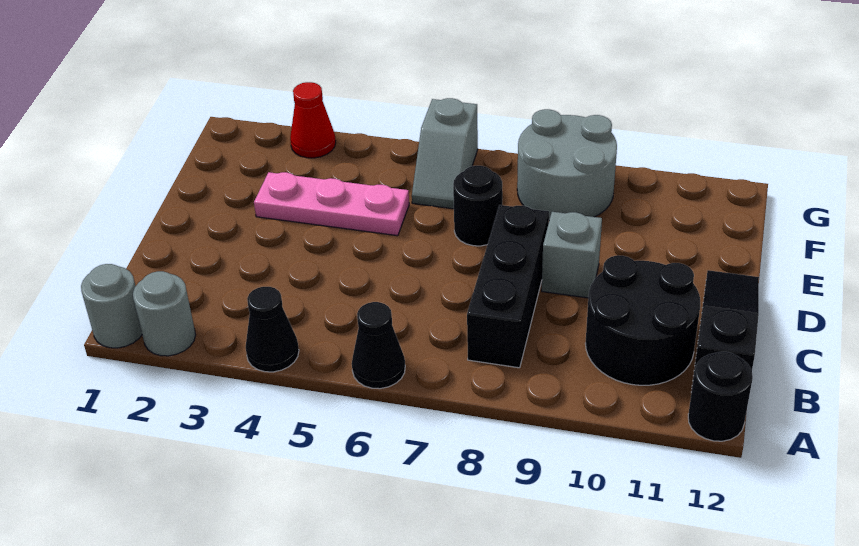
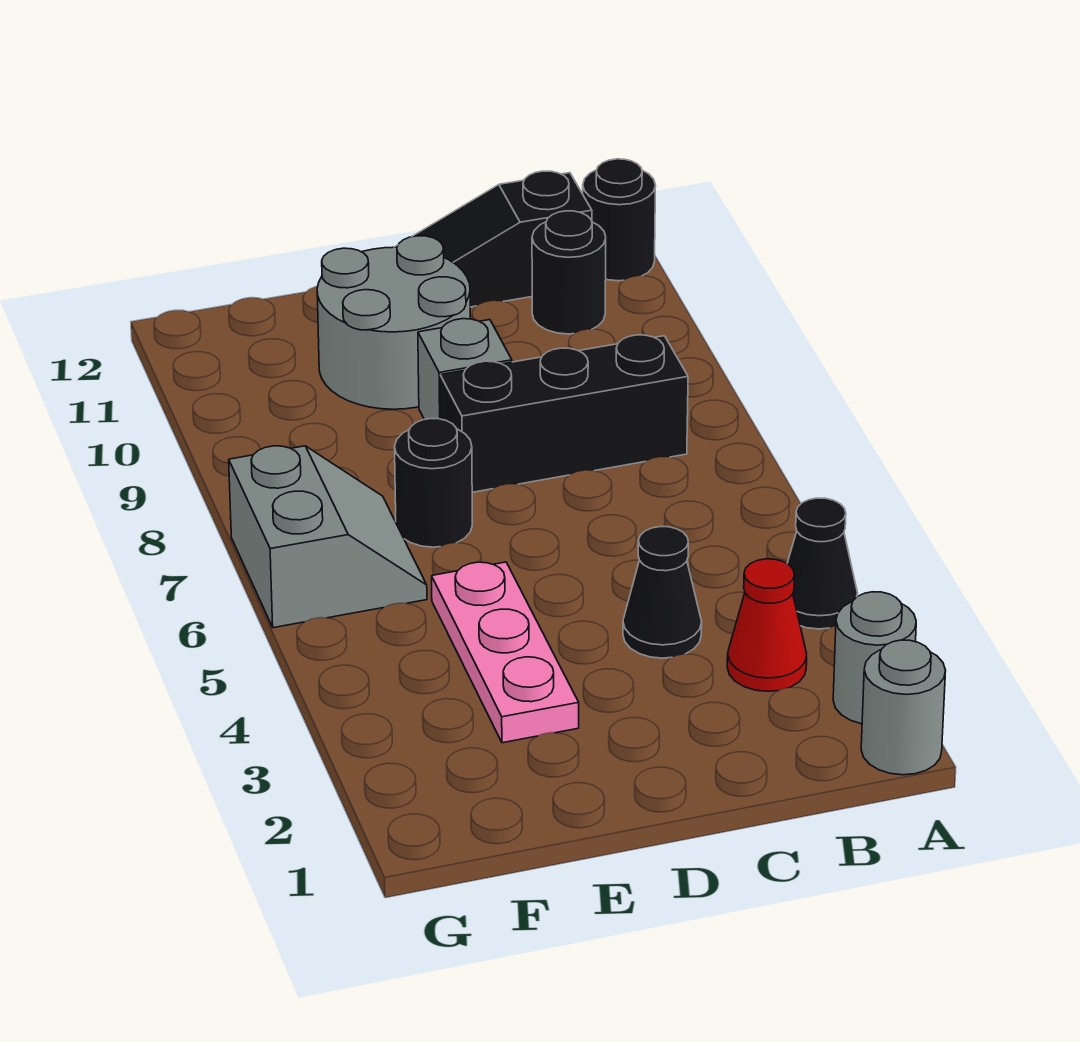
black cone A6 level 1 -> black cone C4 level 1
black round brick B10:C11 level 1 -> black round brick B11 level 1
grey slope F6:G6 level 1 top G -> grey slope F6:G7 level 1 top G
grey round brick F8:G9 level 1 -> grey round brick D10:E11 level 1
red cone G3 level 1 -> red cone B3 level 1

